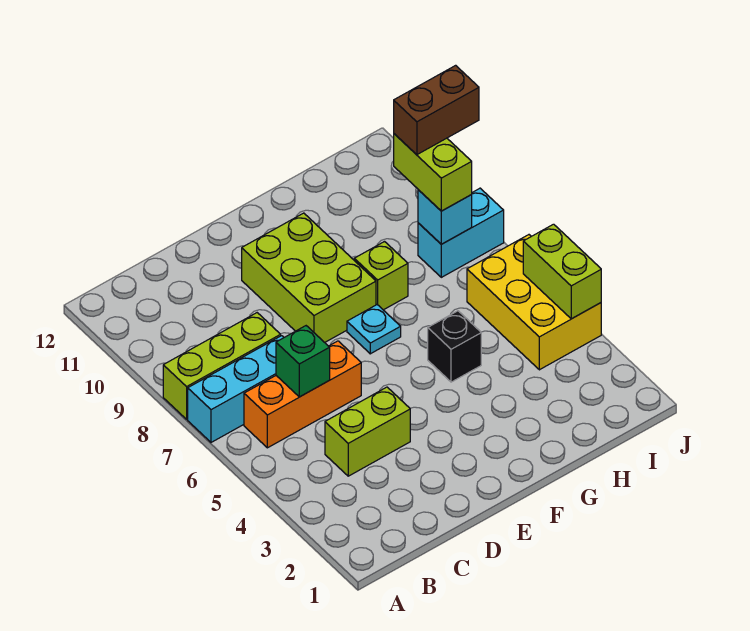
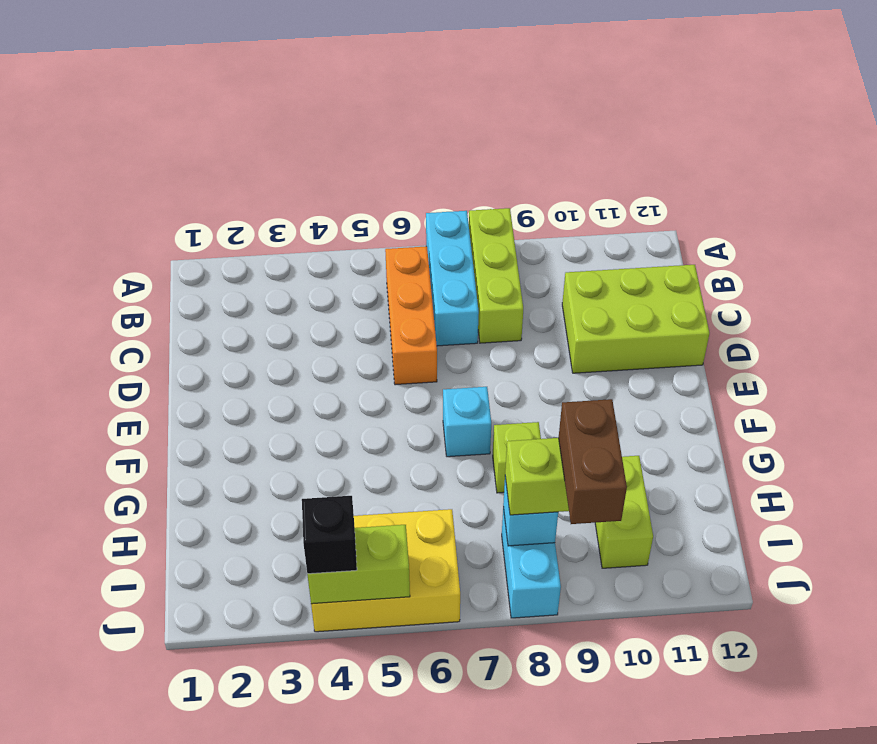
lime brick C4:D4 level 1 -> lime brick H10:I10 level 1
green brick C6 level 2 -> none
lime brick E8:F10 level 1 -> lime brick C10:D12 level 1
cyan plate F7 level 1 -> cyan brick F7 level 1
black brick G5 level 1 -> black brick J4 level 3

